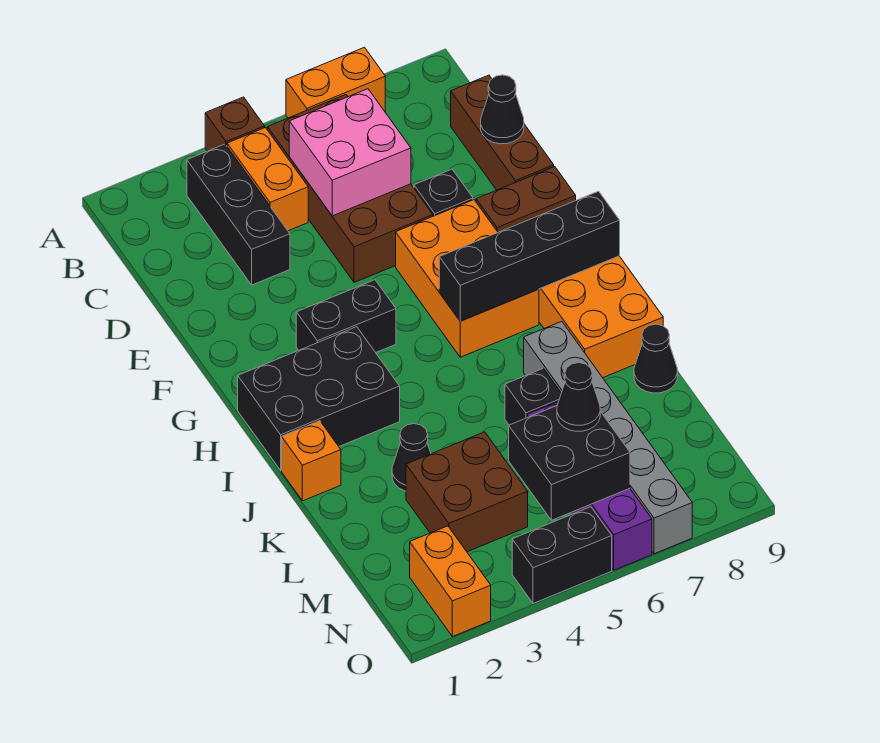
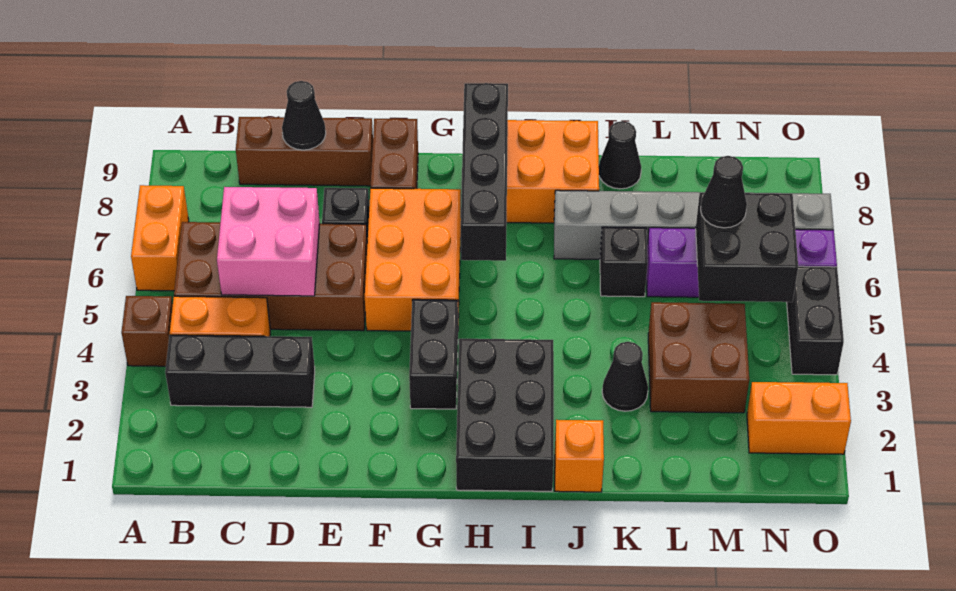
orange brick F6:H7 level 1 -> orange brick F5:G7 level 1

